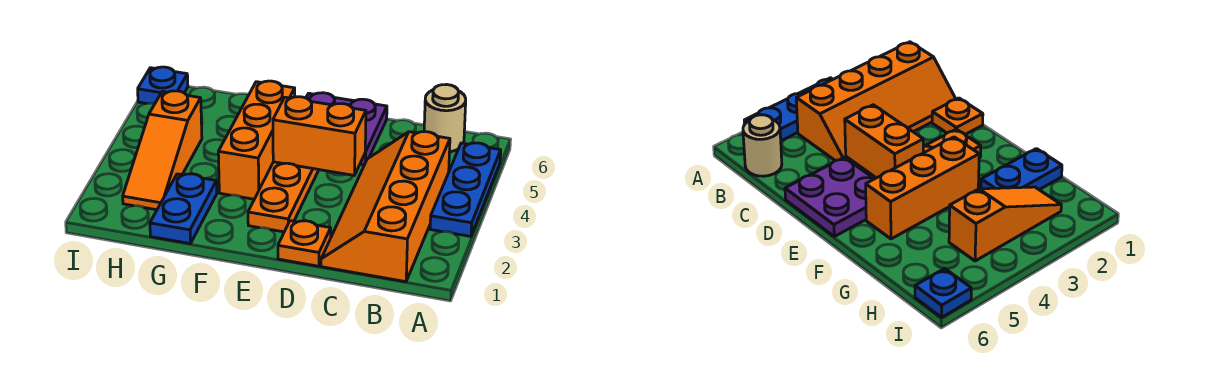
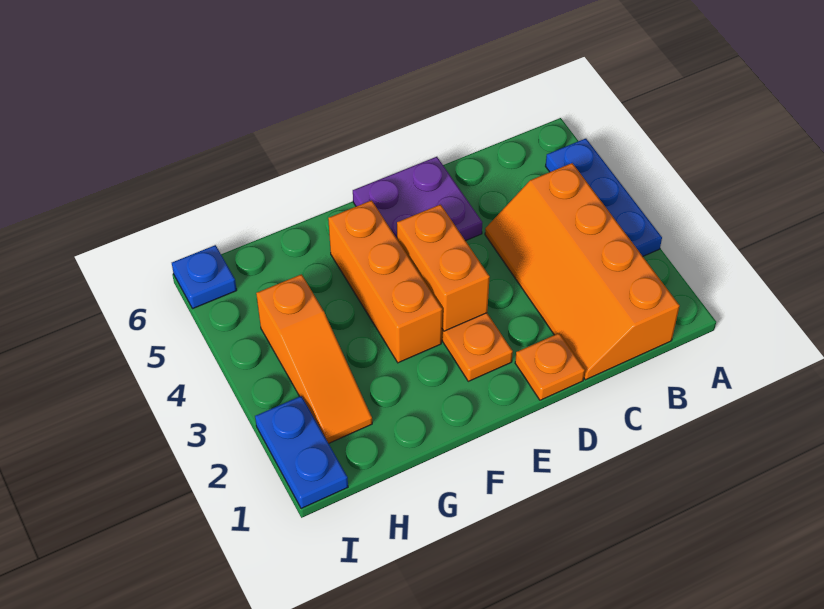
tan round brick B6 level 1 -> none
orange brick D4:E4 level 2 -> orange brick E3:E4 level 2
blue plate G1:G2 level 1 -> blue plate I1:I2 level 1

